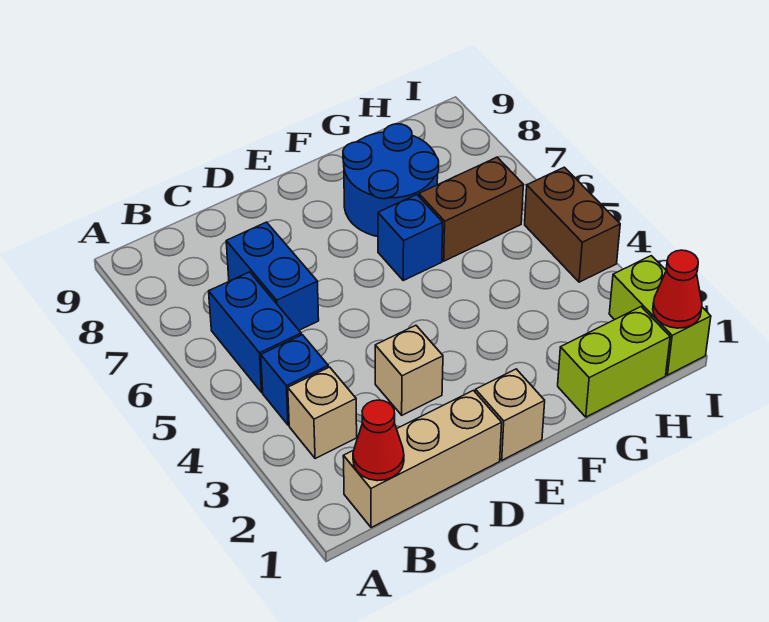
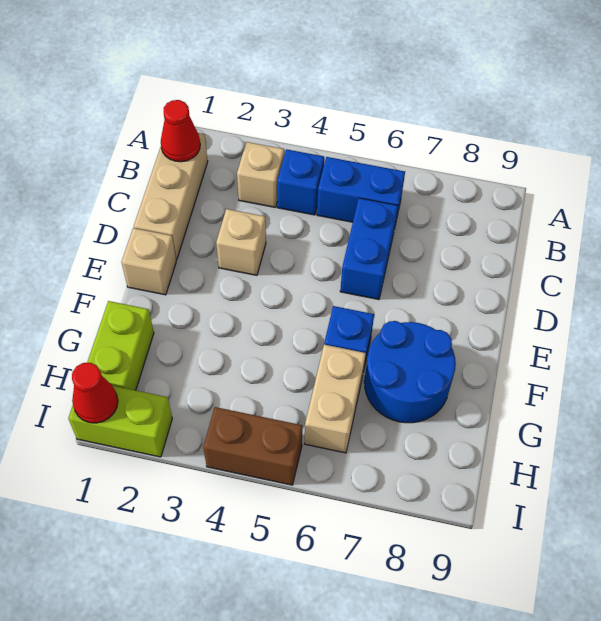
blue brick C6:C7 level 1 -> blue brick C6:D6 level 1
brown brick G6:H6 level 1 -> tan brick G6:H6 level 1

